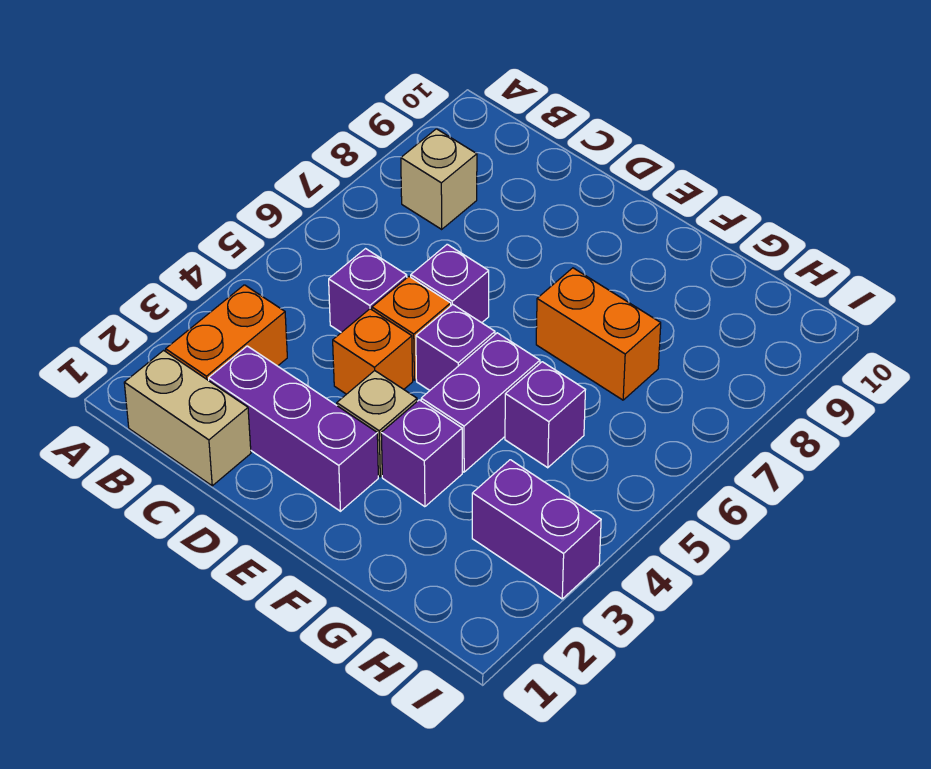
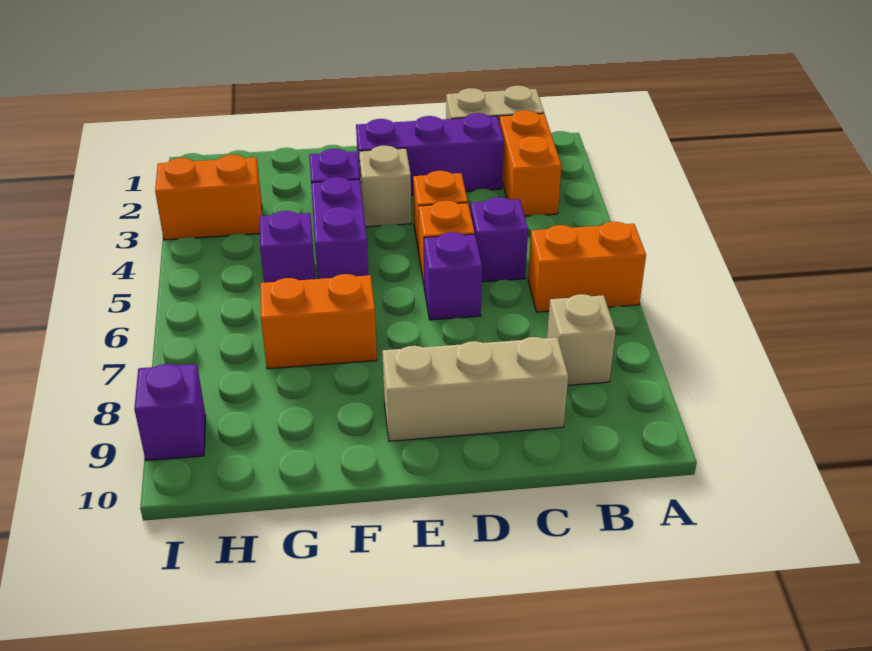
none -> orange brick A6:B6 level 1
none -> tan brick C9:E9 level 1
purple brick E5 level 1 -> purple brick I9 level 1
purple brick H3:I3 level 1 -> orange brick H3:I3 level 1

